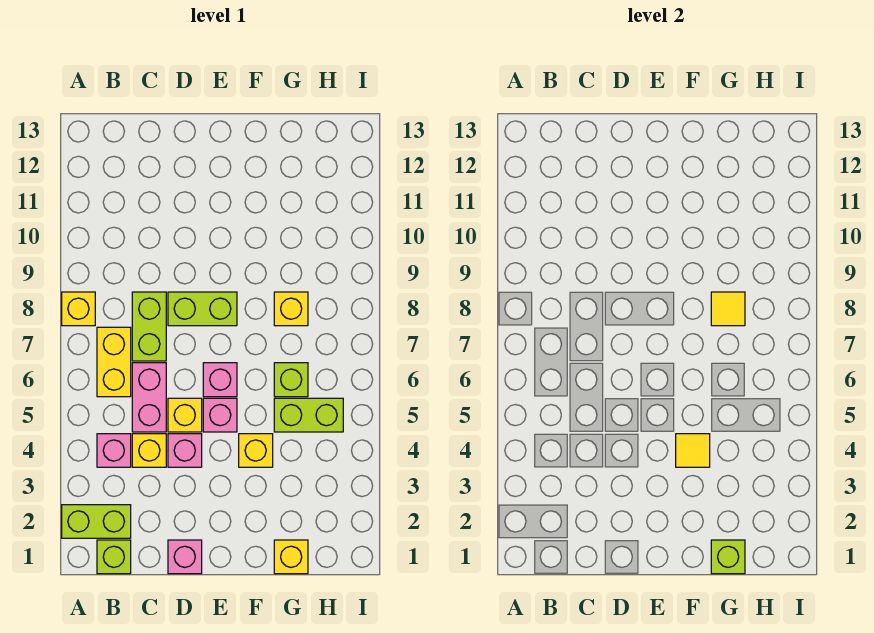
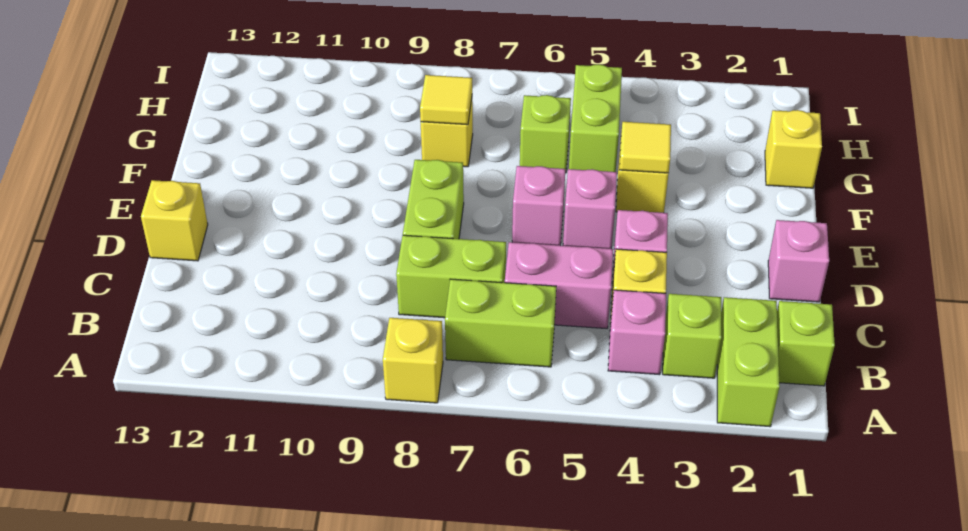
yellow brick B6:B7 level 1 -> lime brick B6:B7 level 1
yellow brick D5 level 1 -> yellow brick D13 level 1
lime brick G1 level 2 -> lime brick B3 level 1

